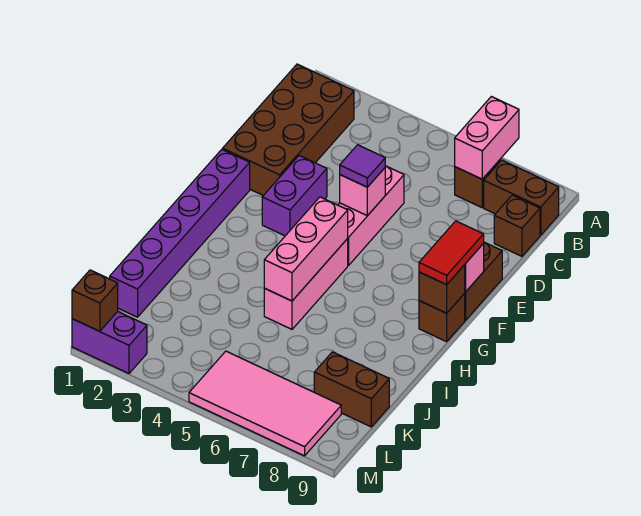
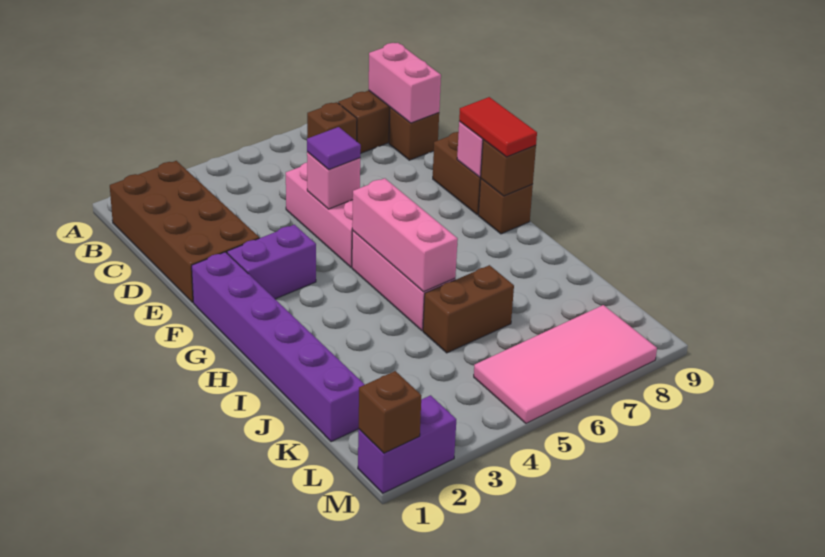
pink brick A7:B7 level 2 -> pink brick B9:C9 level 2
purple brick E3:F3 level 1 -> purple brick F2:F3 level 1
brown brick K8:K9 level 1 -> brown brick J5:J6 level 1

